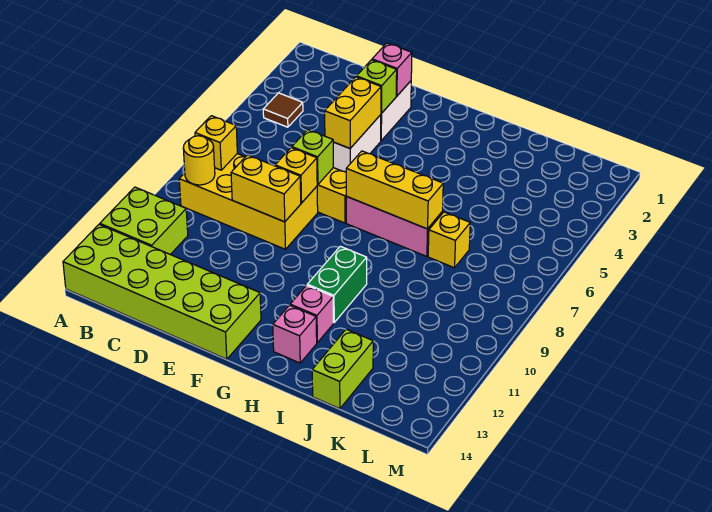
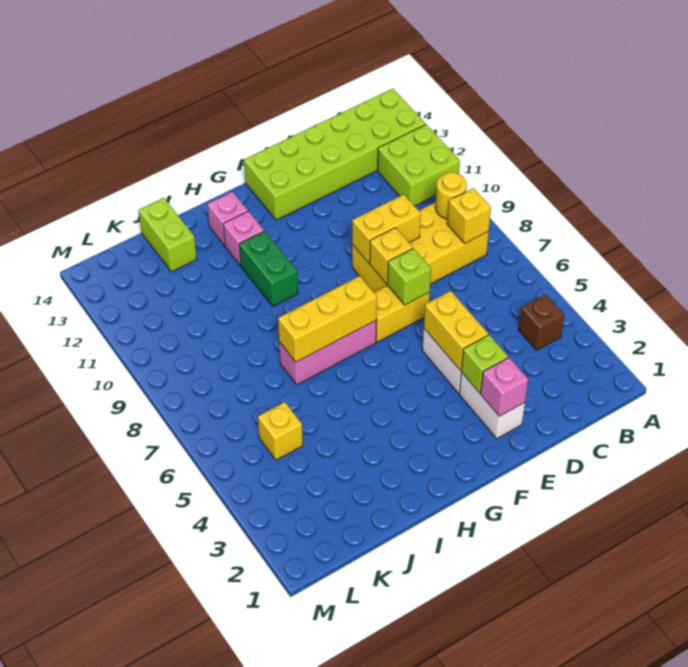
brown tile B4 level 1 -> brown brick B4 level 1
yellow brick J7 level 1 -> yellow brick K5 level 1

